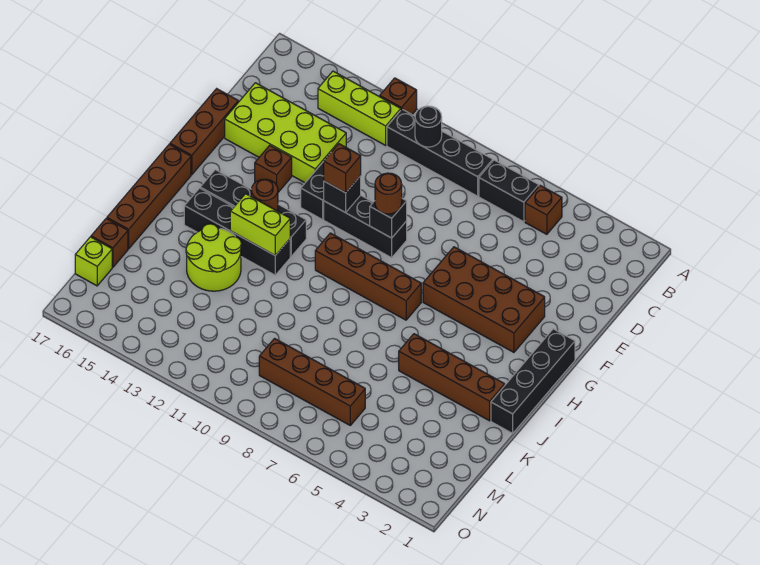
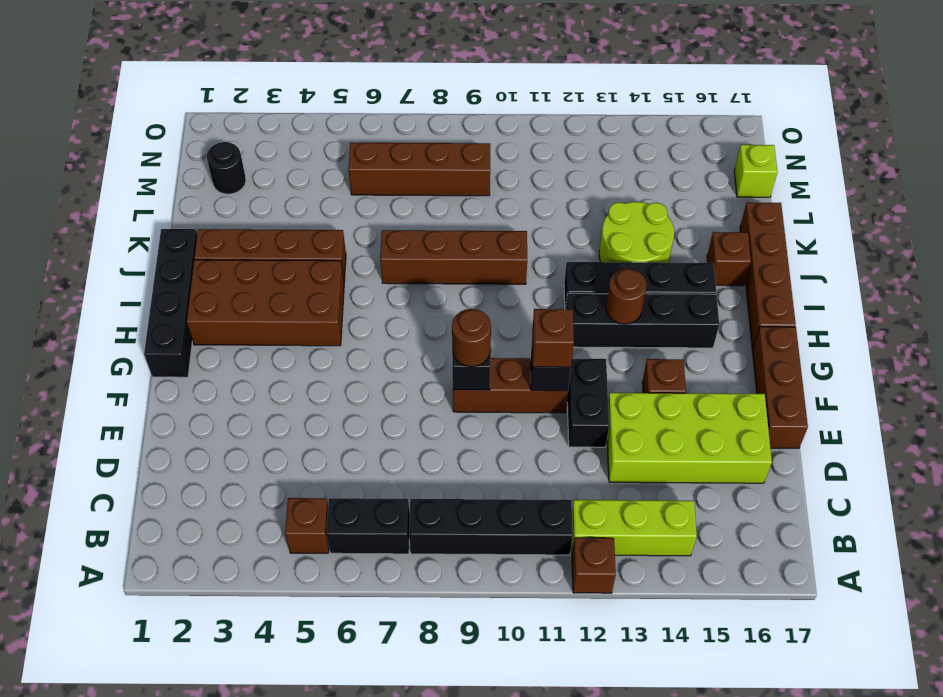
black round brick B10 level 2 -> black round brick M2 level 1
brown brick F3:G6 level 1 -> brown brick H2:I5 level 1
black brick F9:F11 level 1 -> brown brick F9:F11 level 1
brown brick H7:H10 level 1 -> brown brick J7:J10 level 1
lime brick I12:I13 level 2 -> none
brown brick L17 level 1 -> brown brick J16 level 1

